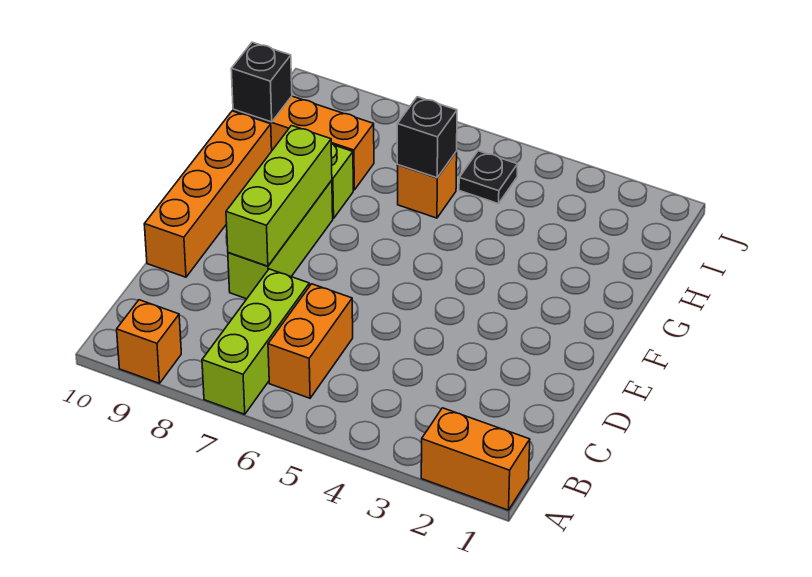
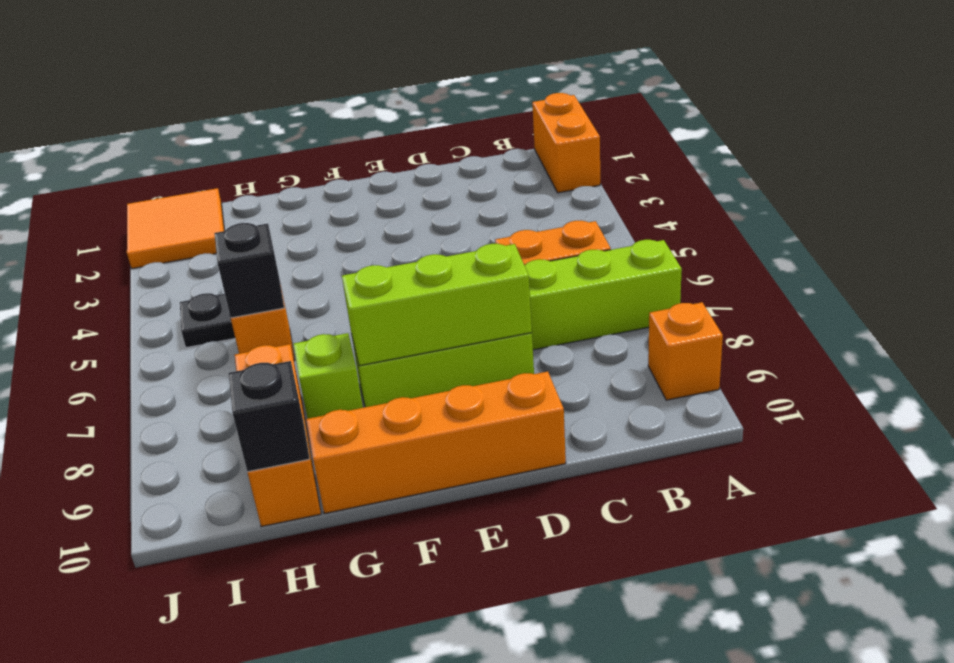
none -> orange tile I1:J2 level 1

